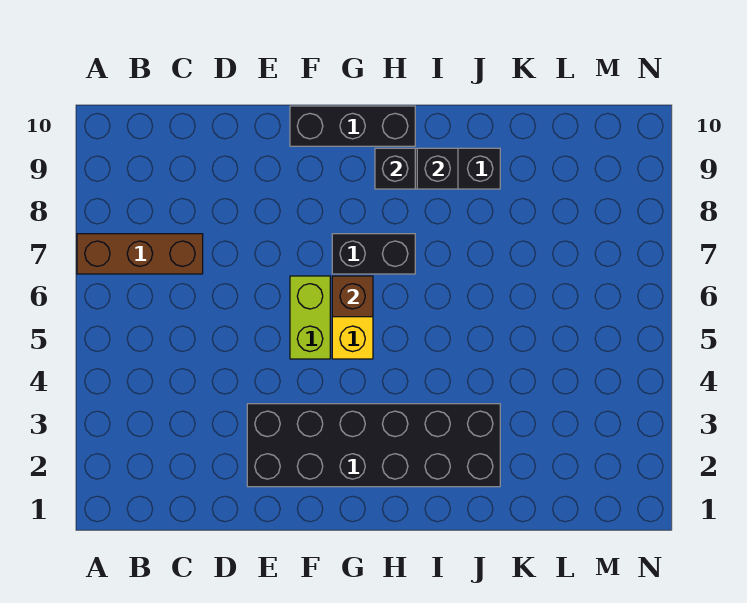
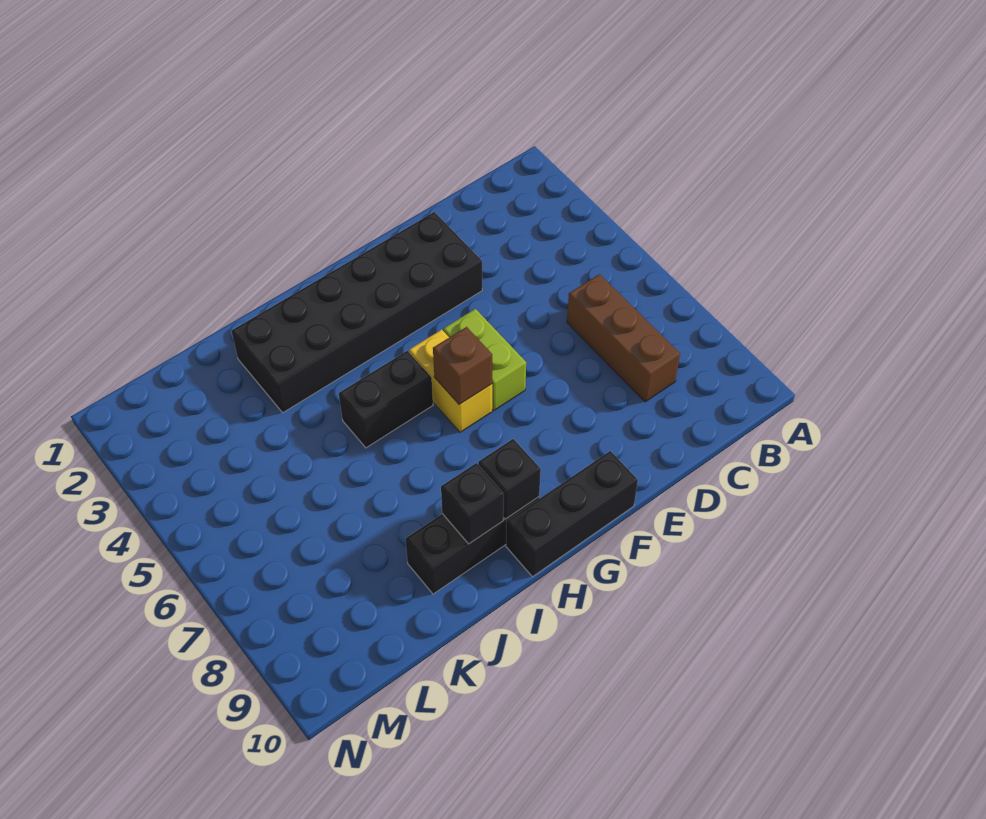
brown brick A7:C7 level 1 -> brown brick C6:C8 level 1
black brick G7:H7 level 1 -> black brick H5:I5 level 1

